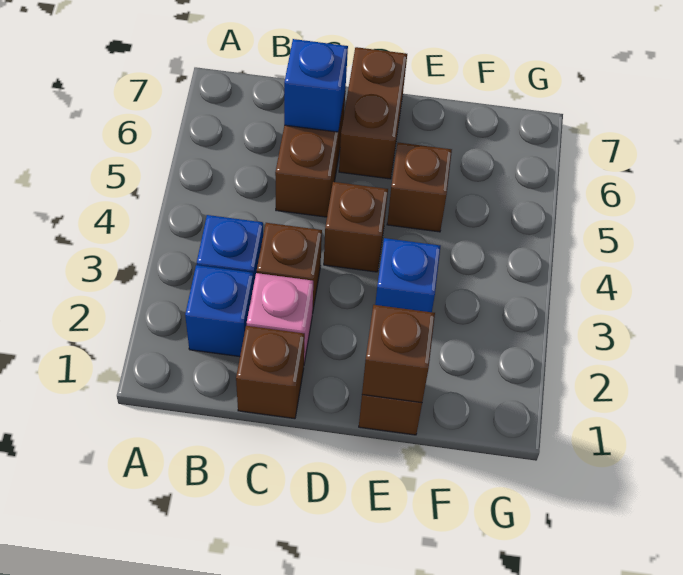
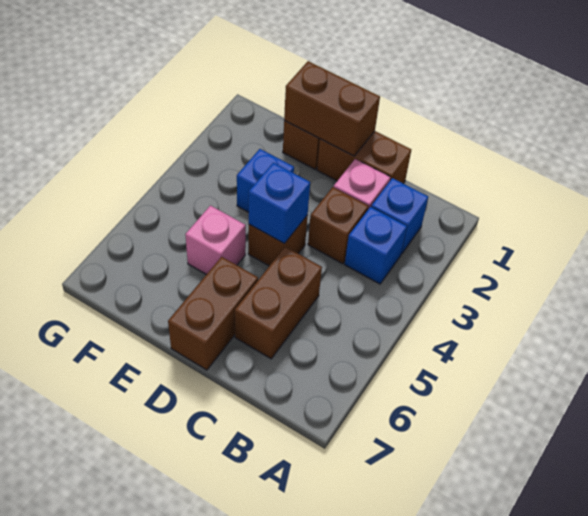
brown brick C1 level 1 -> brown brick C1:D1 level 1
blue brick C6 level 2 -> blue brick D4 level 2
brown brick E1 level 2 -> brown brick D1:E1 level 2
brown brick E5 level 1 -> pink brick E5 level 1

